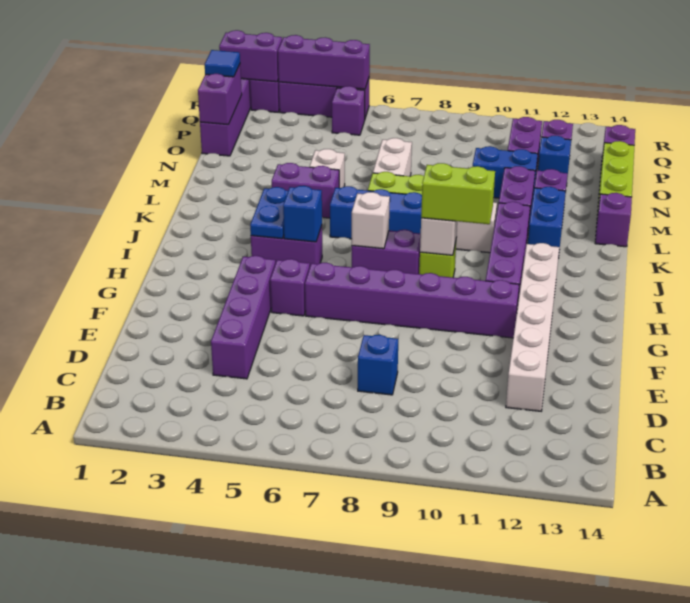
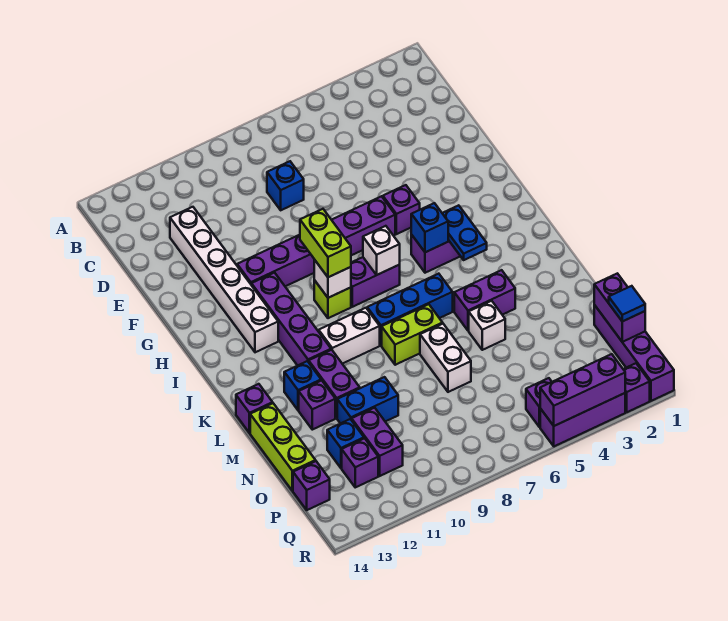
purple brick D4:G4 level 1 -> none
lime brick I9:I10 level 3 -> lime brick H9:I9 level 3
blue brick K12:L12 level 1 -> blue brick L12 level 1
purple brick R1:R2 level 2 -> none

